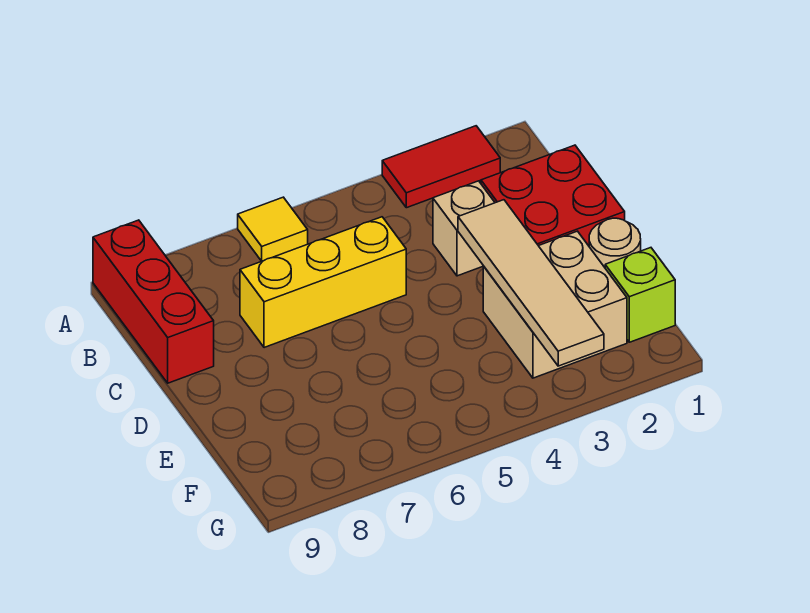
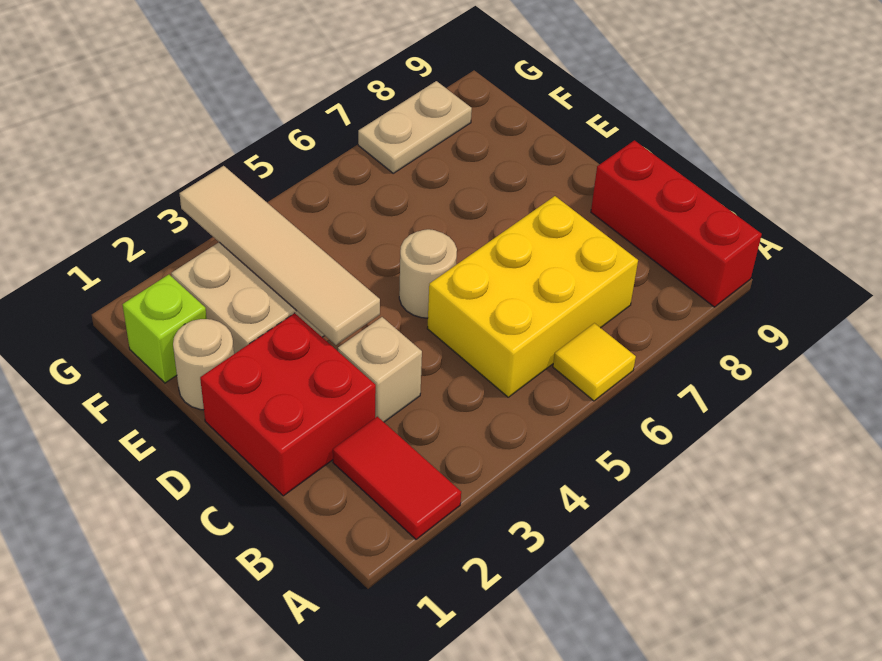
red tile A2:A3 level 1 -> red tile A2:B2 level 1
yellow brick C5:C7 level 1 -> yellow brick B5:C7 level 1
none -> tan round brick D5 level 1
none -> tan plate G7:G8 level 1

